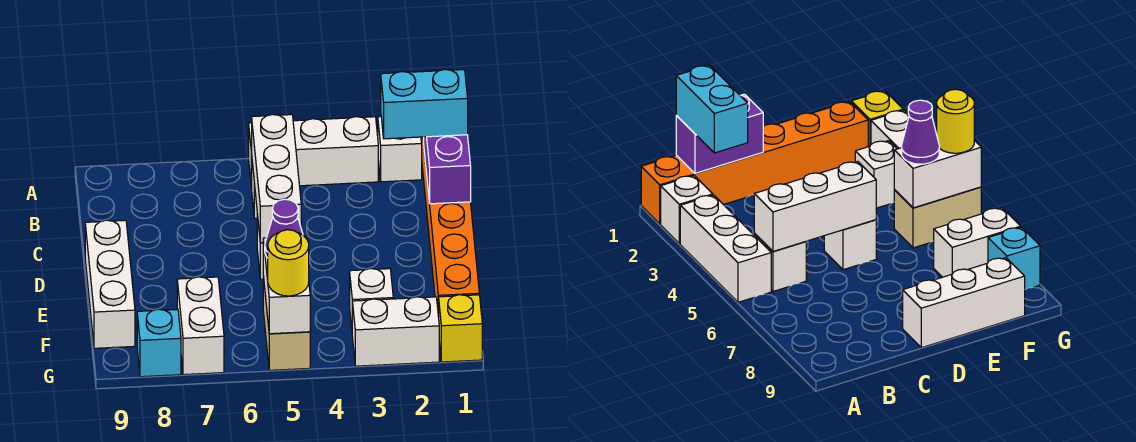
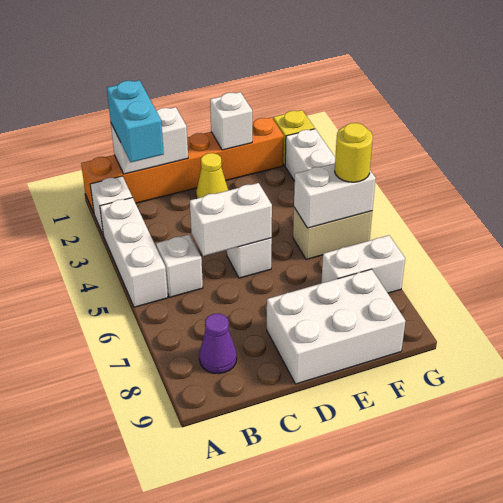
purple brick B1:C1 level 2 -> white brick B1:C1 level 2
white brick B5:D5 level 2 -> white brick C5:D5 level 2
none -> yellow cone D2 level 1
white brick D9:F9 level 1 -> white brick D8:F9 level 1
white brick F3 level 1 -> white brick E1 level 2
purple cone F5 level 3 -> purple cone B8 level 1
cyan brick G8 level 1 -> none

